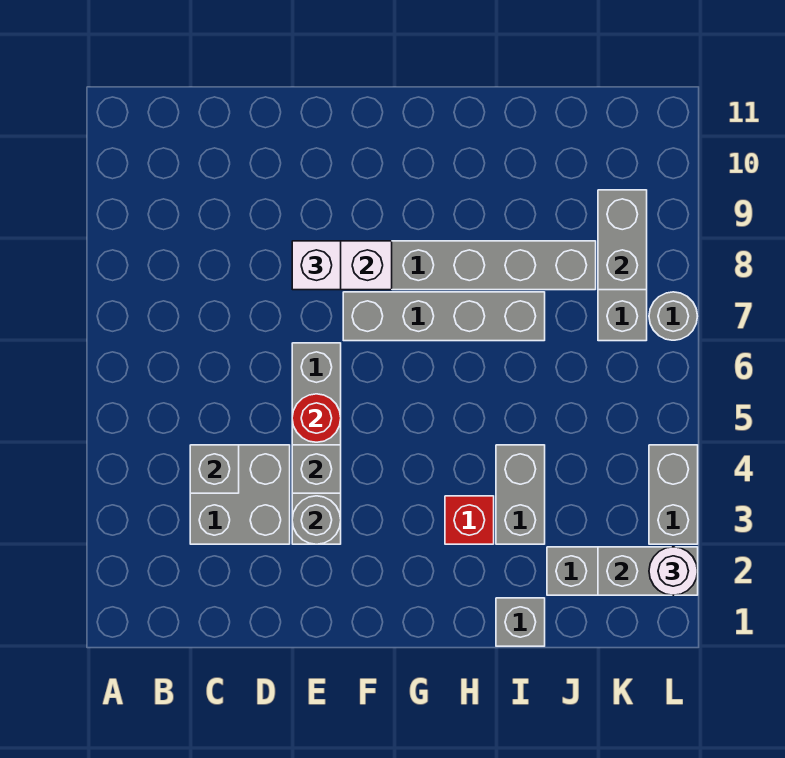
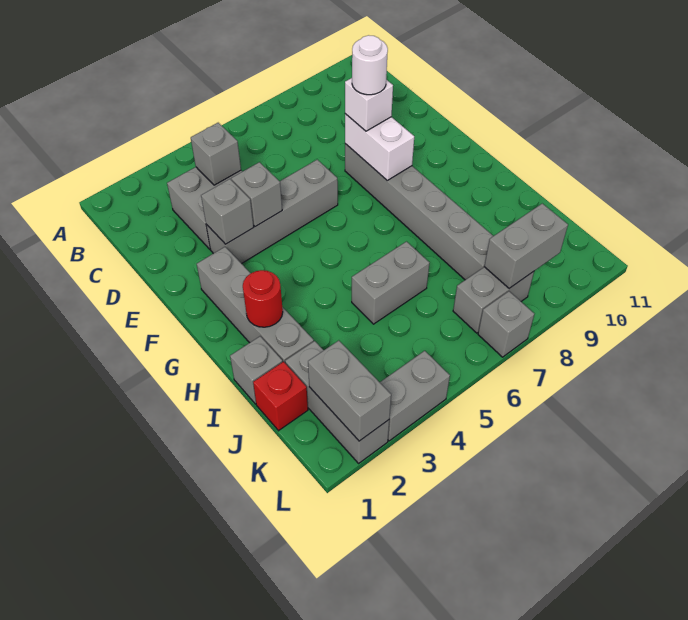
grey round brick E3 level 2 -> grey brick E3 level 2
red round brick E5 level 2 -> red round brick H2 level 2
grey brick F7:I7 level 1 -> grey brick F2:I2 level 1
red brick H3 level 1 -> red brick J1 level 1
grey brick I3:I4 level 1 -> grey brick I5:I6 level 1
white round brick L2 level 3 -> white round brick E8 level 4
grey round brick L7 level 1 -> grey brick L7 level 1

